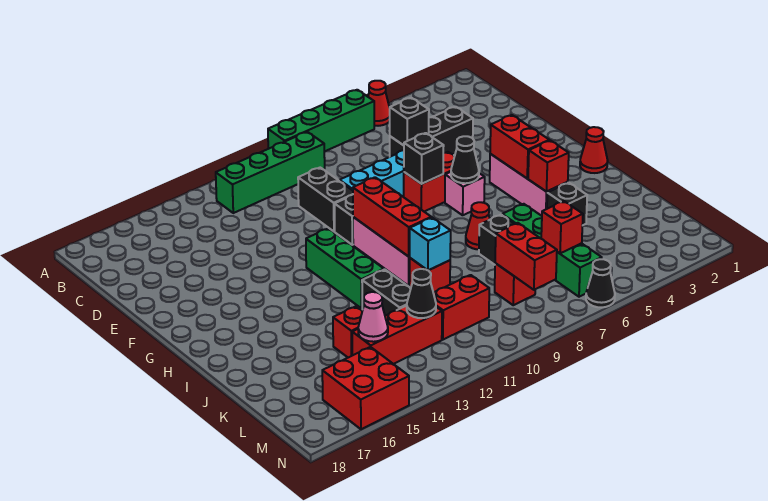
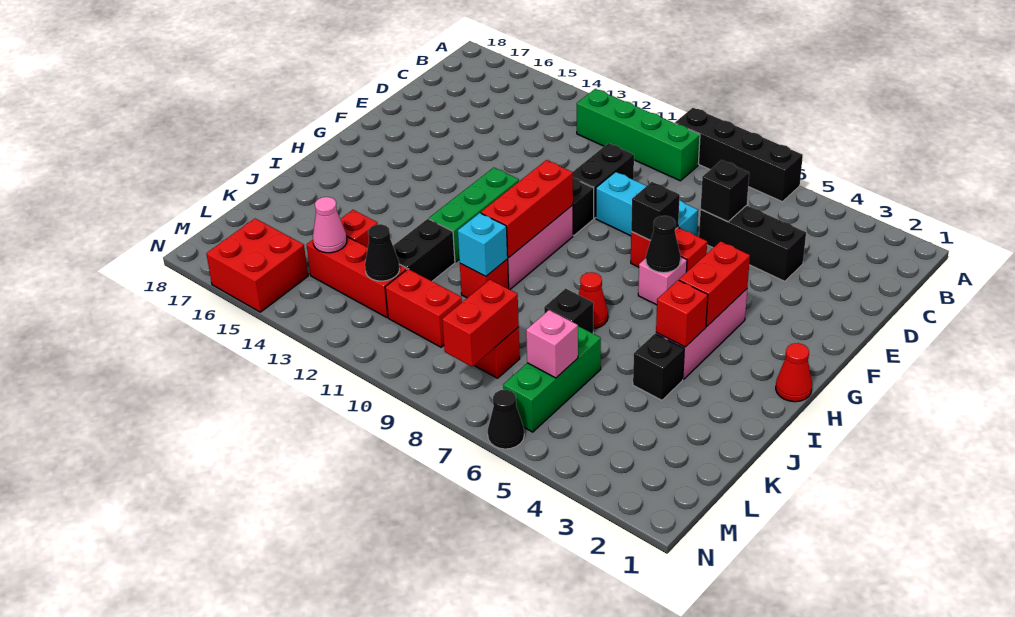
red cone A5 level 1 -> none
green brick A6:A9 level 1 -> black brick A6:A9 level 1
green brick J6:M6 level 1 -> green brick K6:M6 level 1
red brick L6 level 2 -> pink brick L6 level 2

